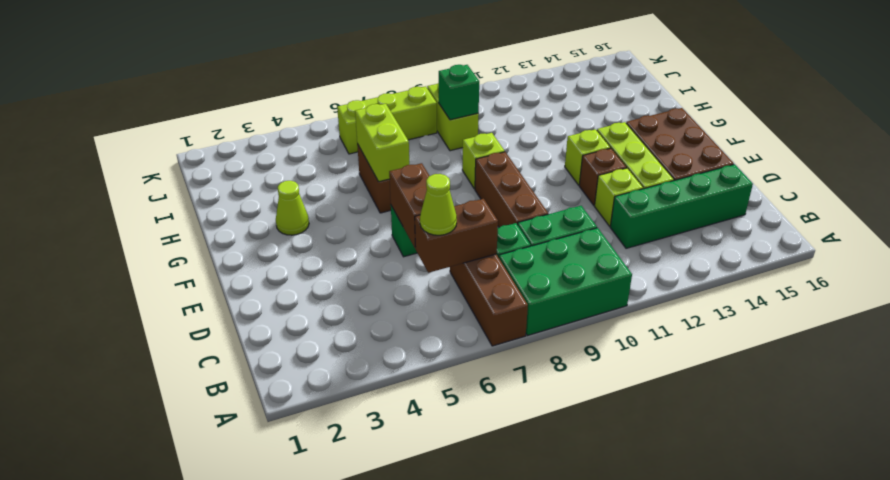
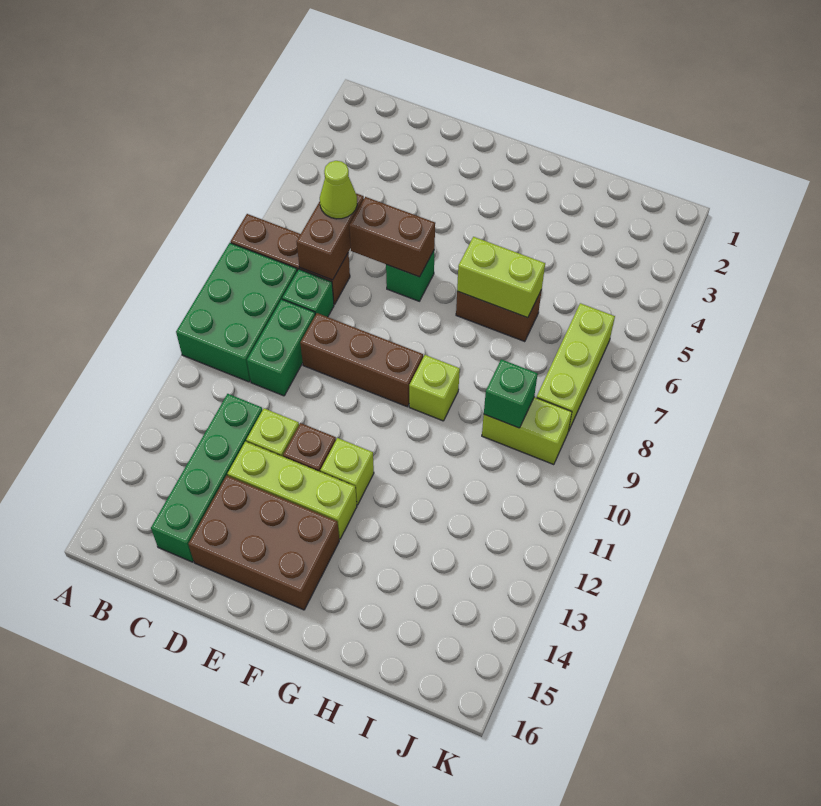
lime cone G3 level 1 -> none

